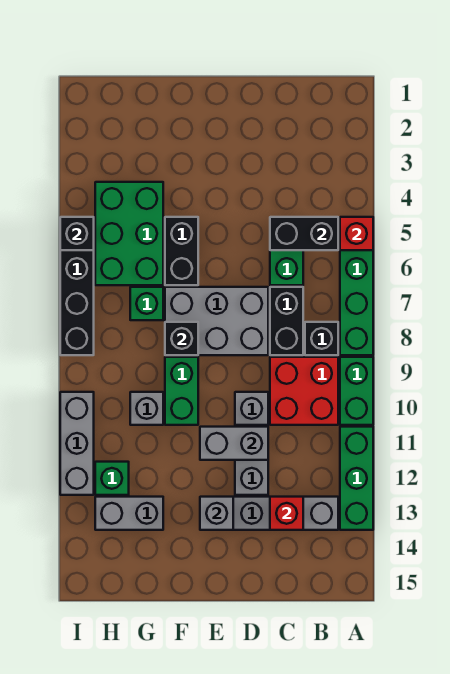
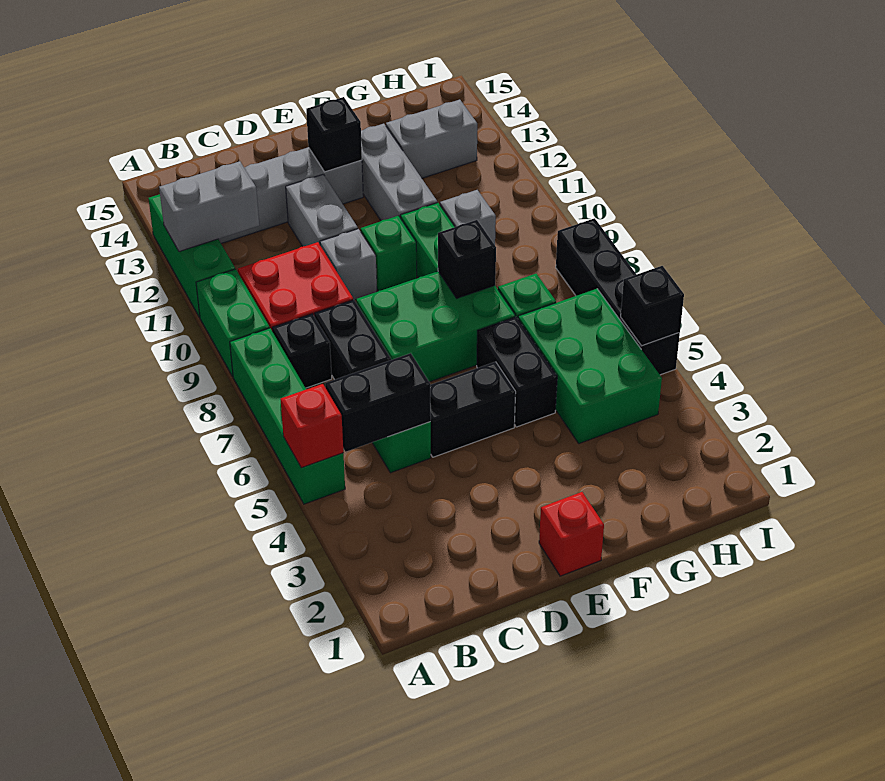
red brick C13 level 2 -> red brick E1 level 1
none -> black brick D5:E5 level 1
grey brick D7:F8 level 1 -> green brick D7:F8 level 1
grey brick D11:E11 level 2 -> grey brick A12:B12 level 2
grey brick E13 level 2 -> black brick E13 level 2
green brick H12 level 1 -> green brick E10 level 1
grey brick I10:I12 level 1 -> grey brick F11:F13 level 1

